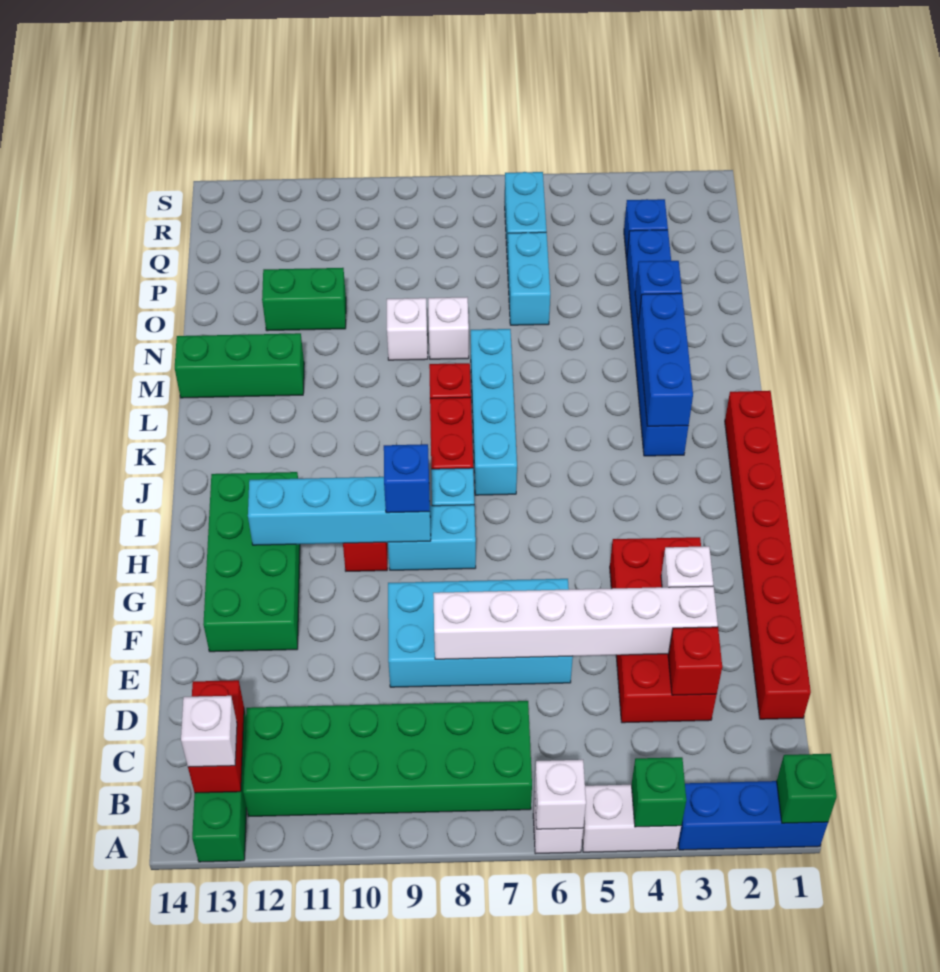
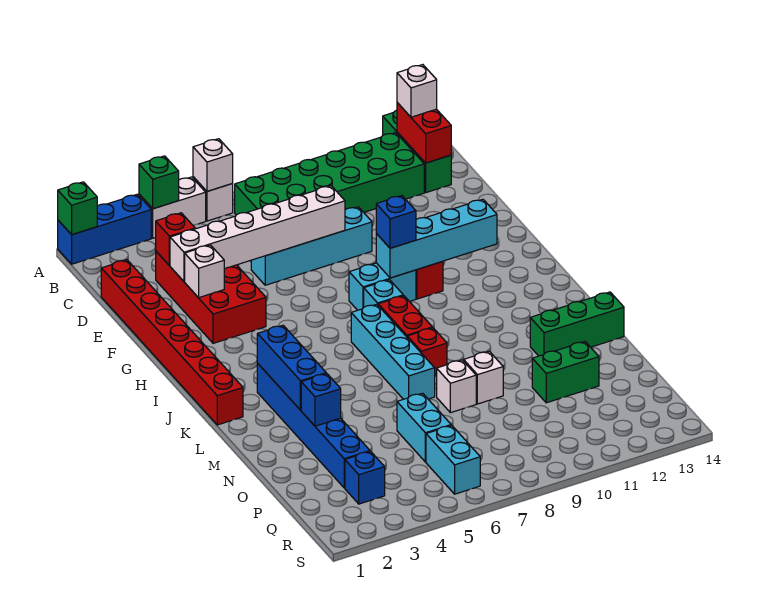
cyan brick E6:F9 level 1 -> cyan brick E6:E9 level 1
green brick F12:I13 level 1 -> none

